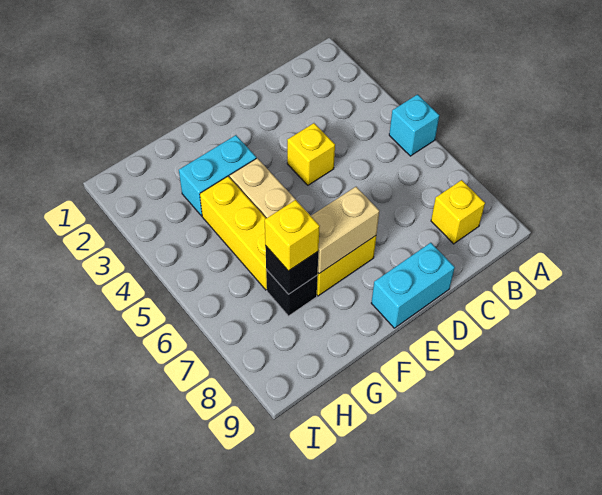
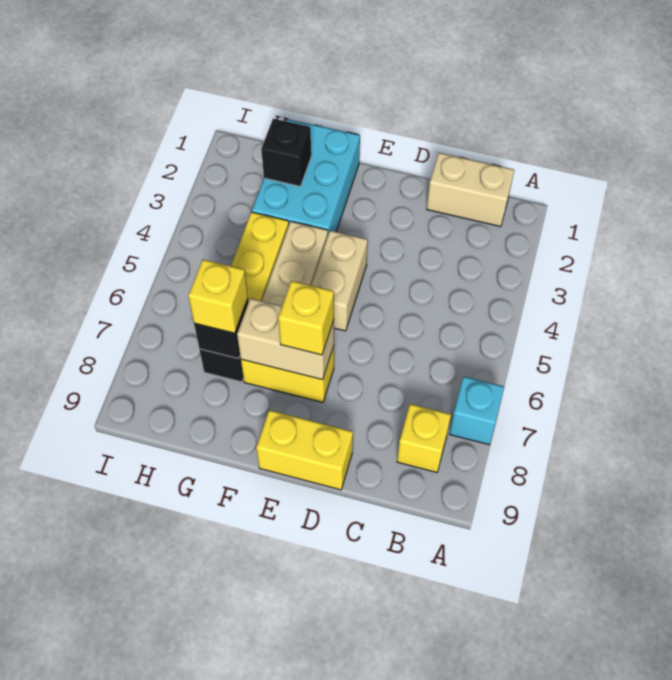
cyan brick A5 level 1 -> cyan brick A7 level 1
none -> tan brick B1:C1 level 1
yellow brick D4 level 1 -> yellow brick E7 level 3
cyan brick D9:E9 level 1 -> yellow brick D9:E9 level 1
none -> tan brick E4:E5 level 1
cyan brick F3:G3 level 1 -> cyan brick F1:G3 level 1
none -> black brick G2 level 2

